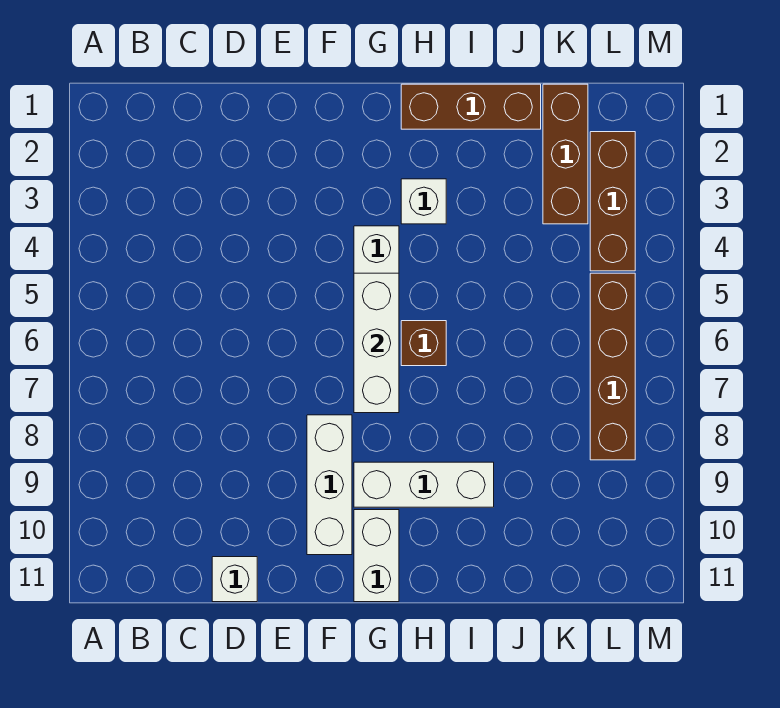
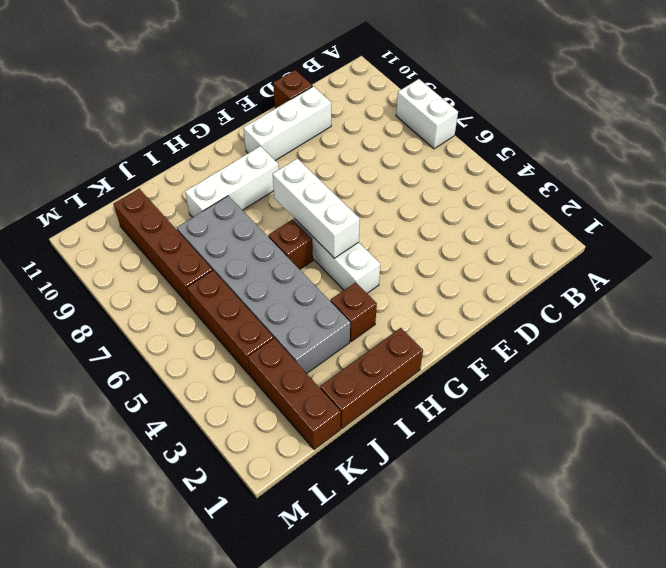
white brick D11 level 1 -> brown brick D11 level 1
white brick F8:F10 level 1 -> white brick D10:F10 level 1
white brick G10:G11 level 1 -> white brick A7:A8 level 1
white brick H3 level 1 -> brown brick H3 level 1
none -> grey brick I3:J8 level 1
brown brick L2:L4 level 1 -> brown brick K4:K6 level 1
brown brick L5:L8 level 1 -> brown brick K7:K10 level 1

